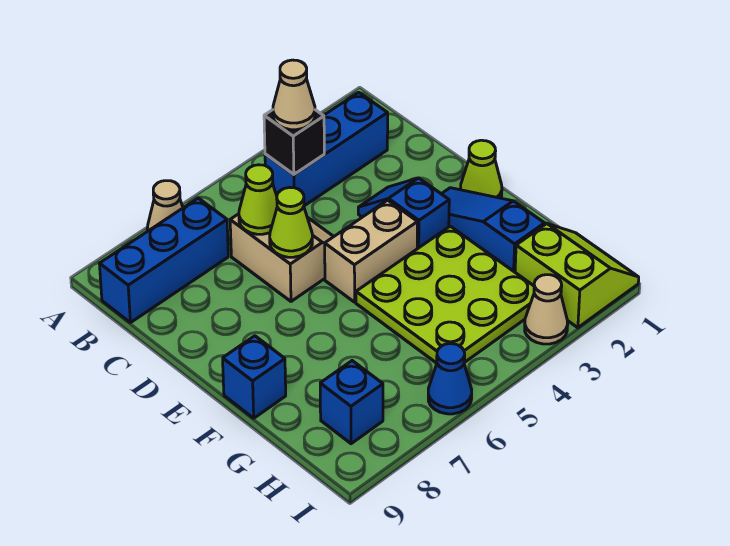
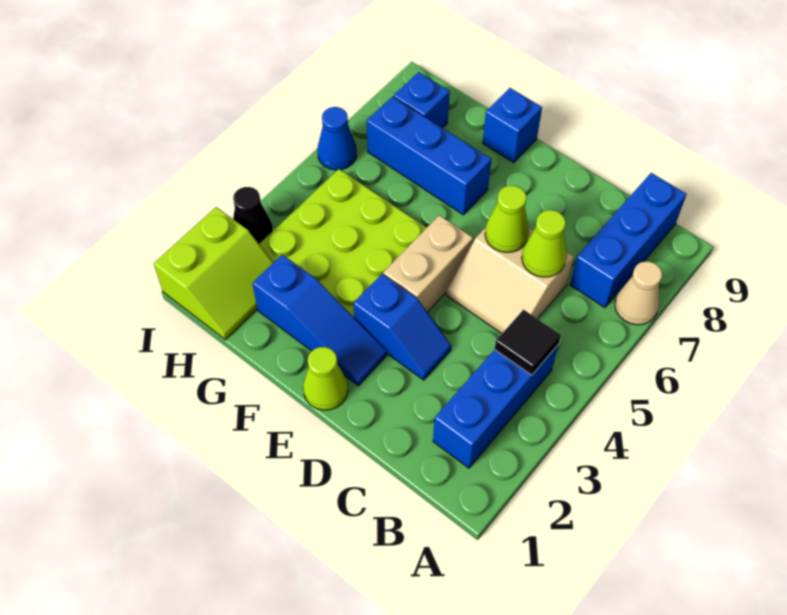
black brick B4 level 2 -> black tile B4 level 2
tan cone B4 level 3 -> none
none -> blue brick F7:H7 level 1
lime slope H1:I2 level 1 top 2 -> lime slope H1:I2 level 1 top I
tan cone I3 level 1 -> black cone I3 level 1

